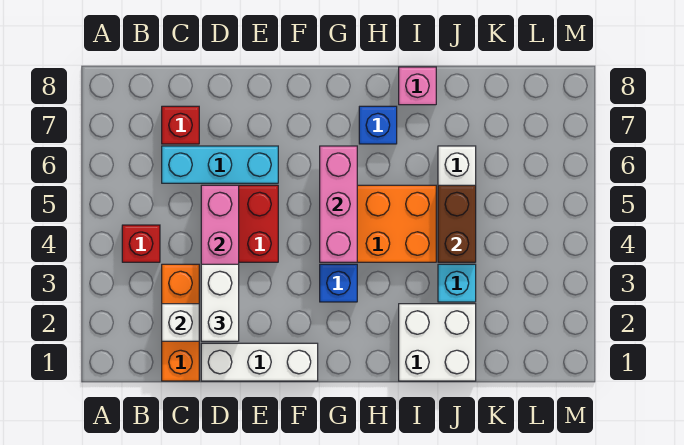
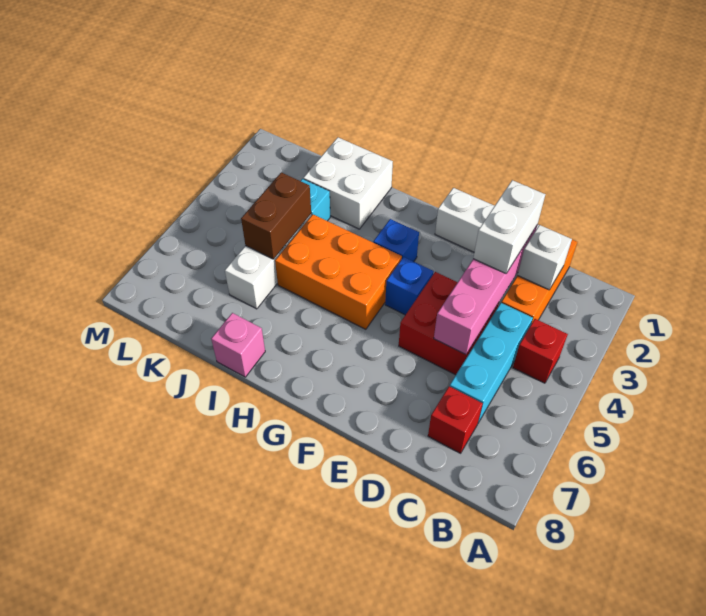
cyan brick C6:E6 level 1 -> cyan brick C4:C6 level 1
pink brick G4:G6 level 2 -> none
blue brick H7 level 1 -> blue brick F4 level 1

